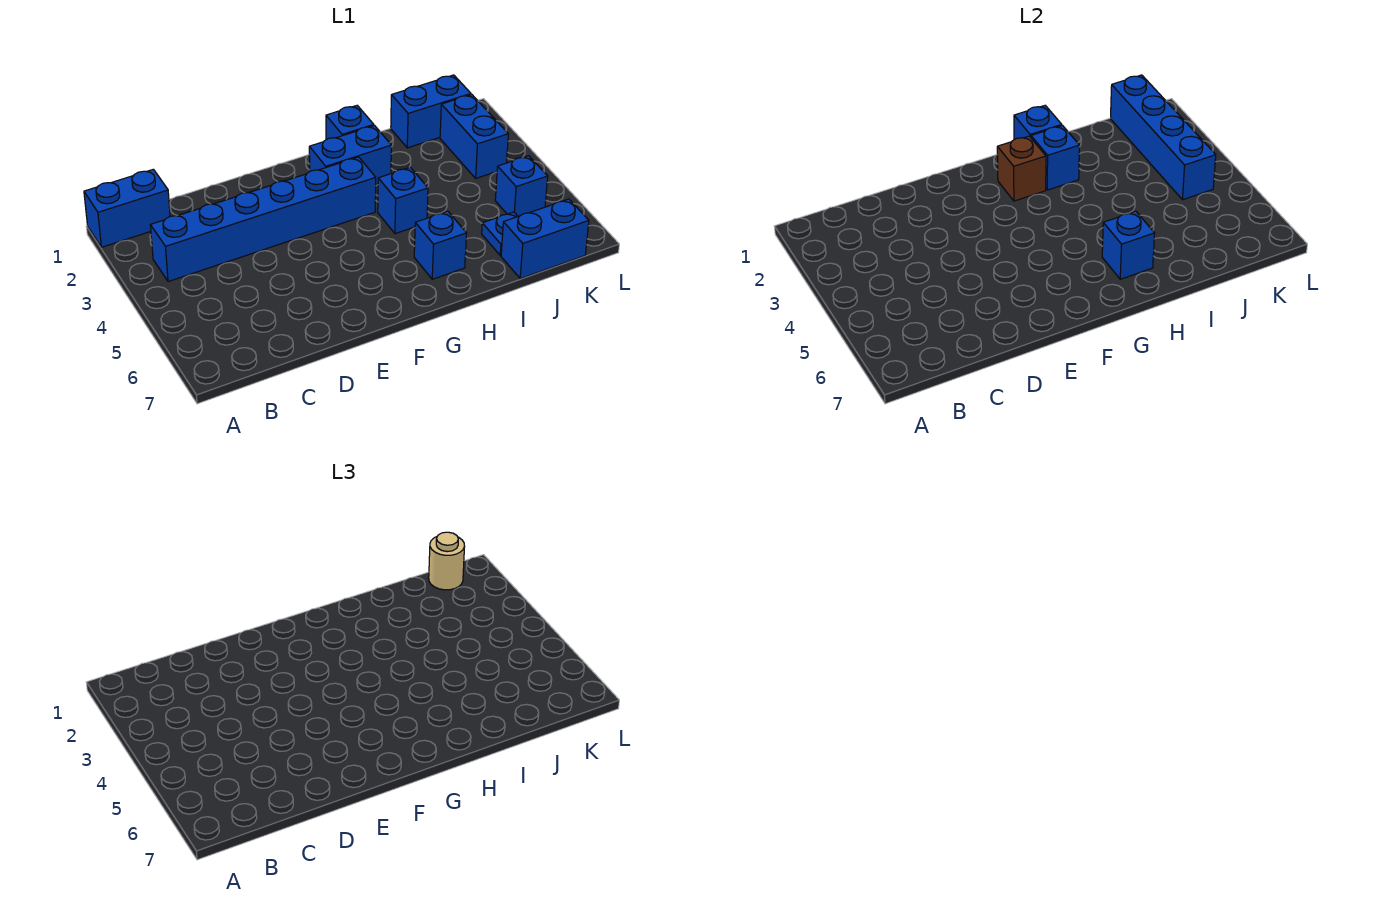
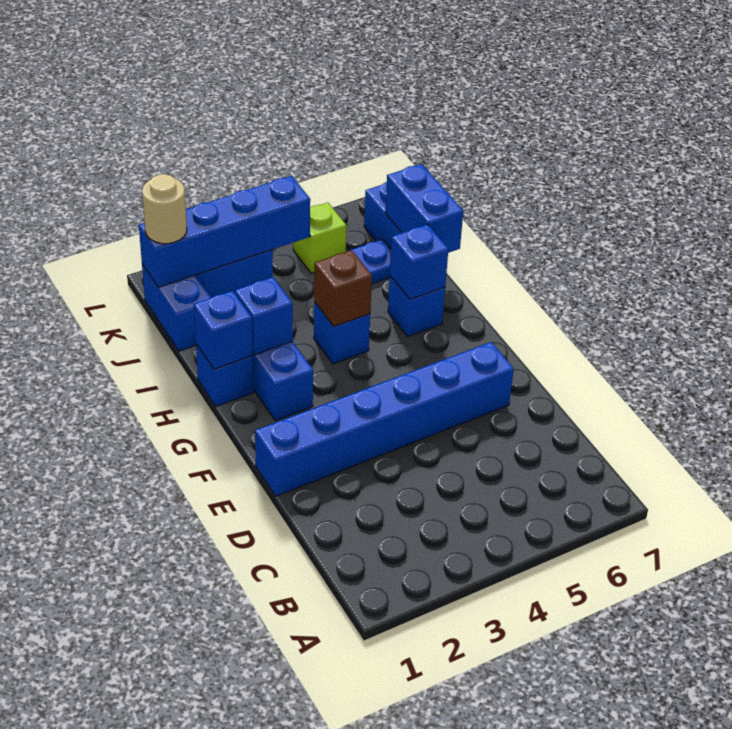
blue brick A1:B1 level 1 -> blue brick I7:J7 level 2
blue brick B3:G3 level 1 -> blue brick E1:E6 level 1
brown brick G2 level 2 -> brown brick H4 level 2
blue brick K5 level 1 -> lime brick K5 level 1

